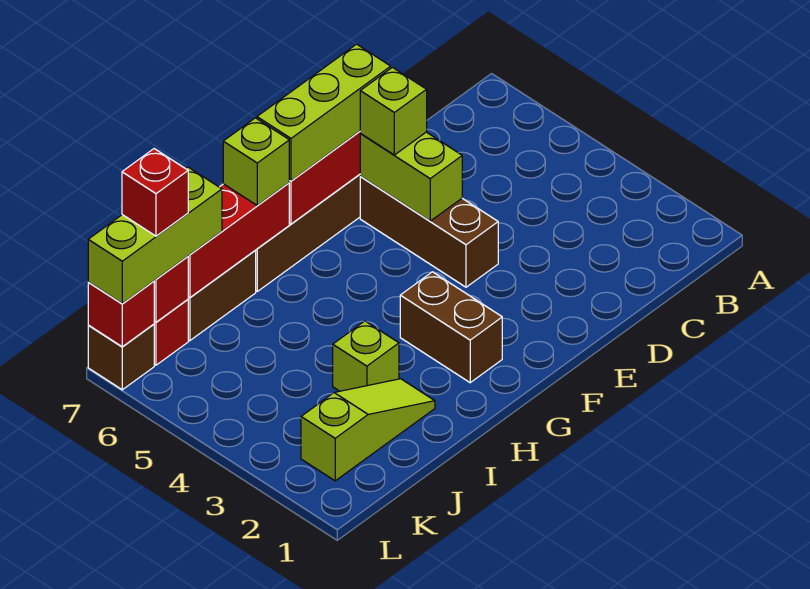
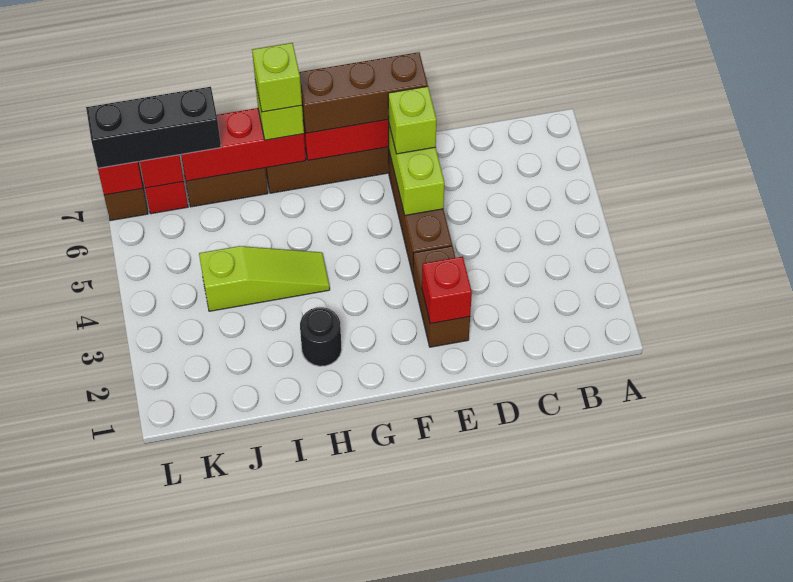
lime brick E7:G7 level 3 -> brown brick E7:G7 level 3
brown brick G2:G3 level 1 -> brown brick E2:E3 level 1
none -> black round brick H2 level 1
lime slope I2:K2 level 1 top K -> lime slope H4:J4 level 1 top J
lime brick I3 level 1 -> lime brick H7 level 4
lime brick J7:L7 level 3 -> black brick J7:L7 level 3
red brick K7 level 4 -> red brick E2 level 2

